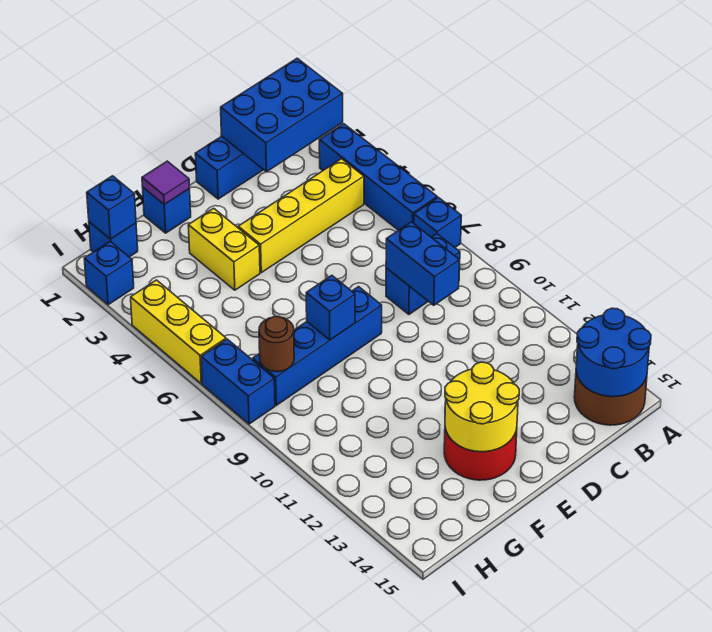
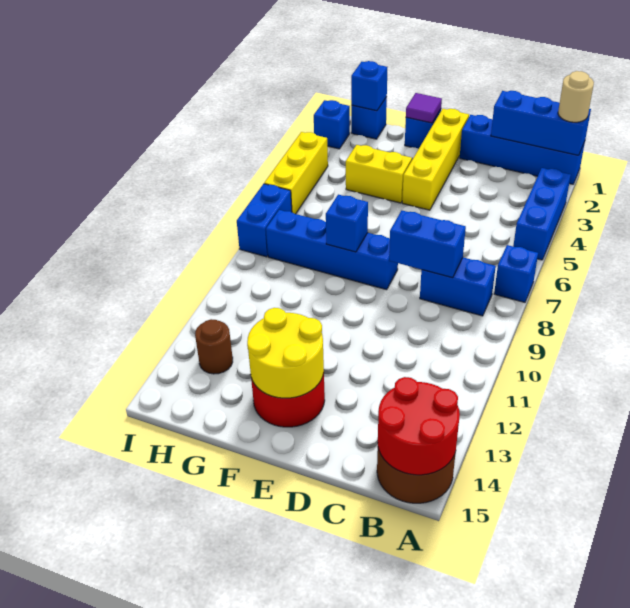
blue brick A1:C2 level 2 -> blue brick A1:C1 level 2
none -> tan round brick A1 level 3
blue brick A3:A6 level 1 -> blue brick A3:A5 level 1
blue round brick A14:B15 level 2 -> red round brick A14:B15 level 2
yellow brick B4:E4 level 1 -> yellow brick E1:E4 level 1
blue brick C8:C9 level 2 -> blue brick C8:D8 level 2
yellow brick F3:F4 level 1 -> yellow brick F4:G4 level 1
brown round brick H8 level 2 -> brown round brick H13 level 1

